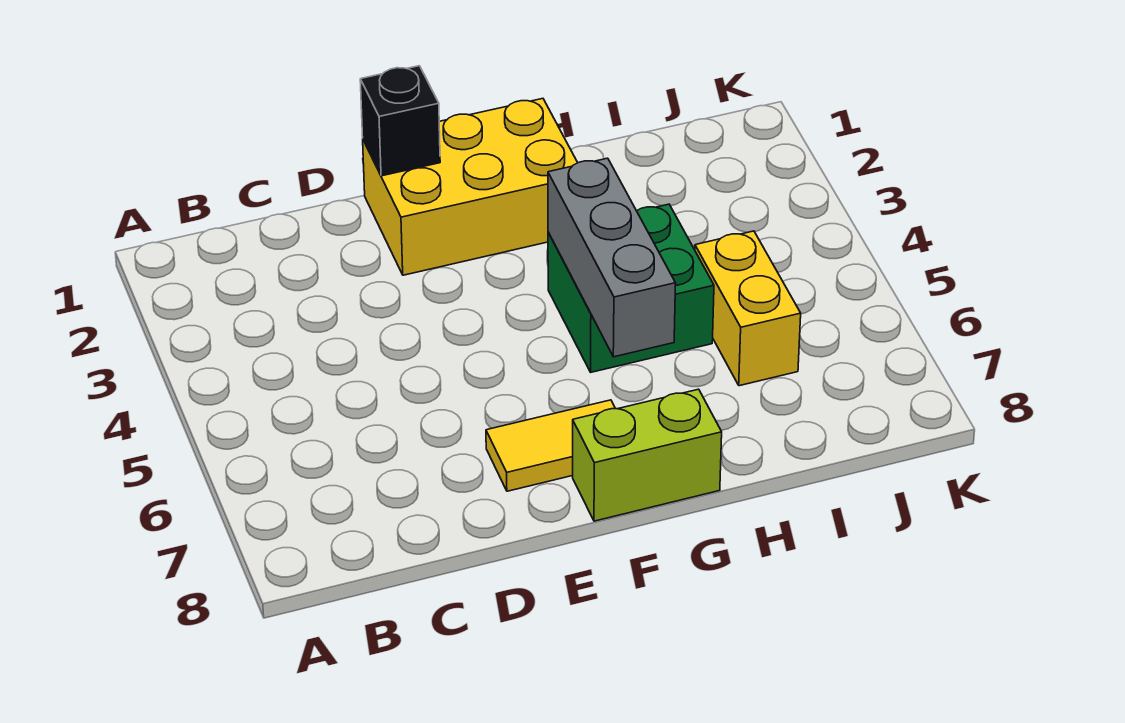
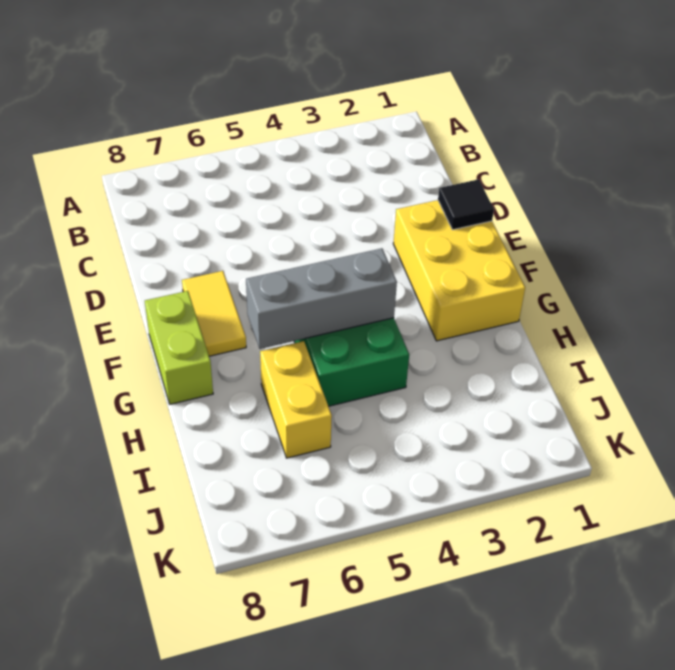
black brick E1 level 2 -> black tile E1 level 2
yellow brick I5:I6 level 1 -> yellow brick H6:I6 level 1

